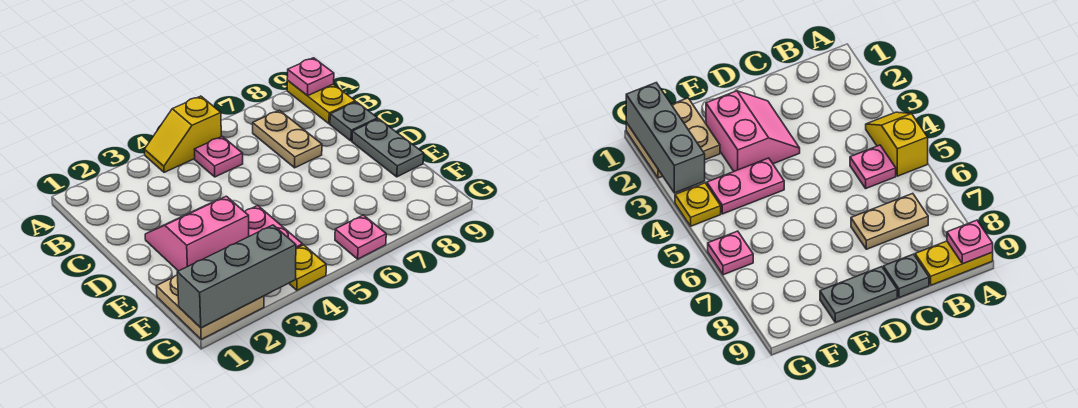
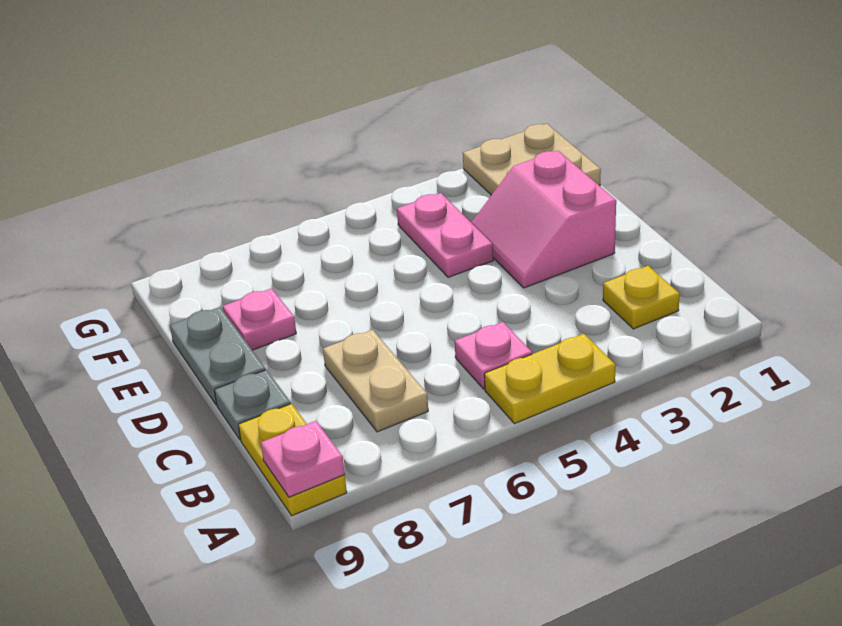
yellow slope A4:A5 level 1 top 5 -> yellow plate A4:A5 level 1
pink slope D2:E3 level 1 top E -> pink slope D2:E3 level 1 top 2
grey brick G1:G3 level 2 -> none
yellow plate G4 level 1 -> yellow plate B2 level 1
pink plate G6 level 1 -> pink plate E8 level 1

